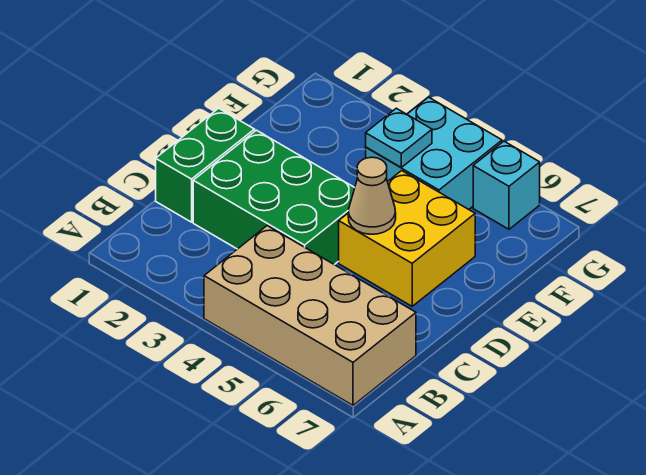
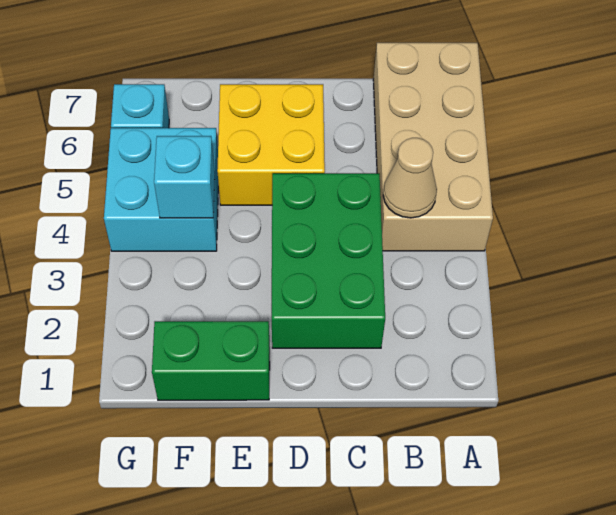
green brick C1:D1 level 1 -> green brick E1:F1 level 1
tan cone D5 level 2 -> tan cone B4 level 2
cyan plate F4 level 2 -> cyan brick F4 level 2

